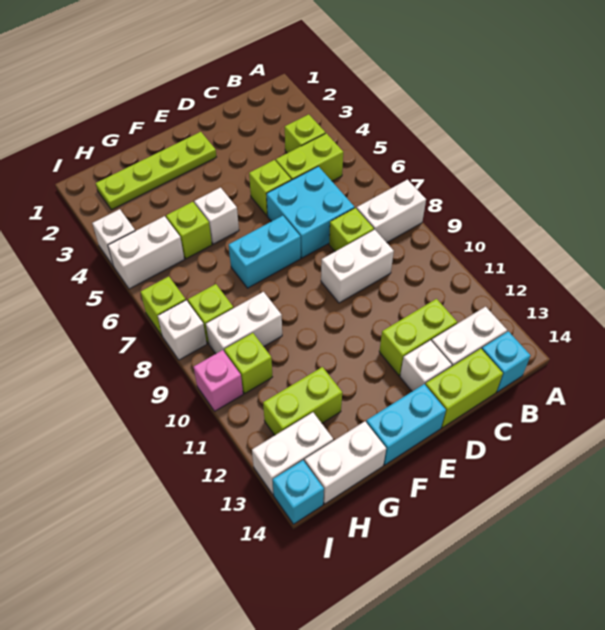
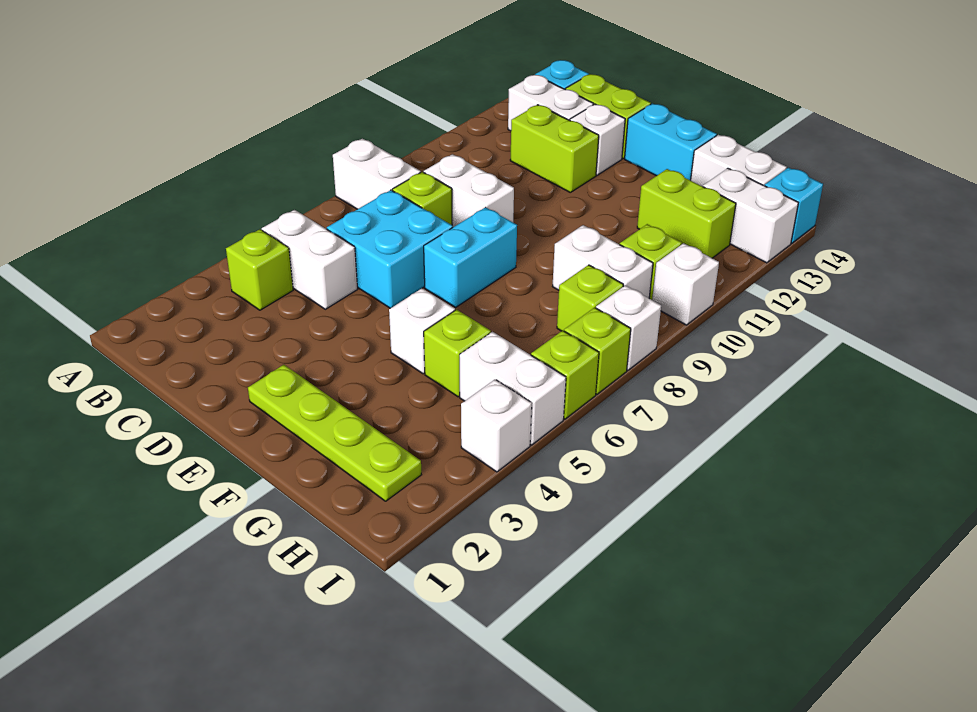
lime brick B5:C5 level 1 -> white brick B5:C5 level 1
lime brick D5 level 1 -> lime brick I6 level 1
cyan brick E7:F7 level 1 -> cyan brick E7:E8 level 1
pink brick I10 level 1 -> white brick I10 level 1

